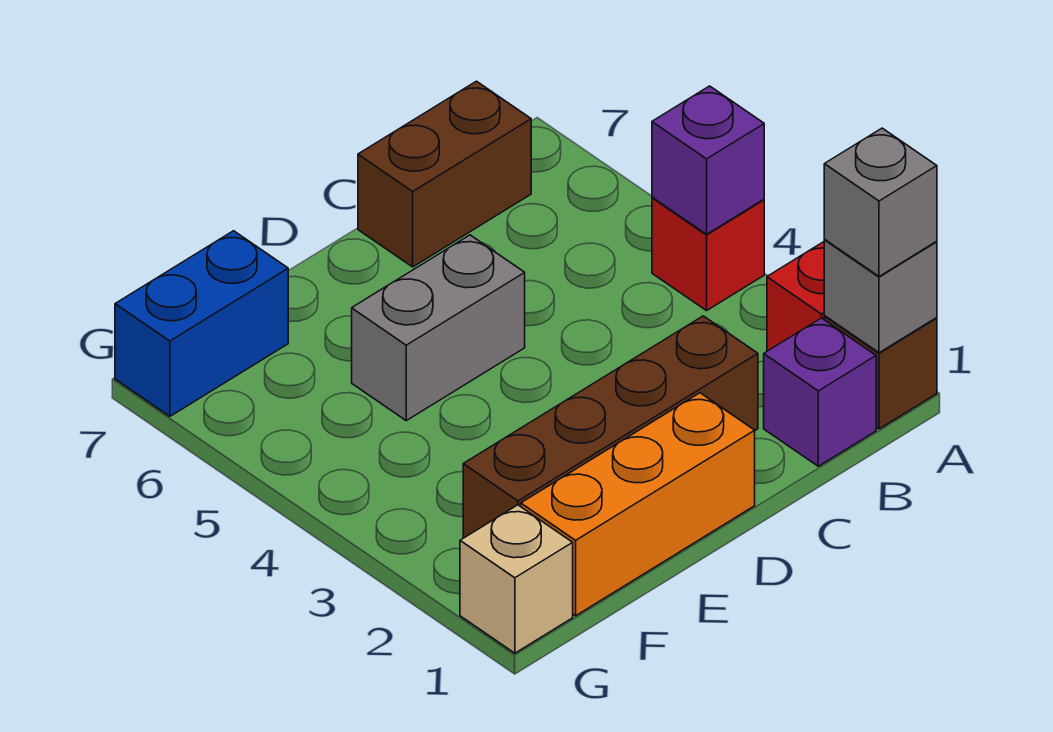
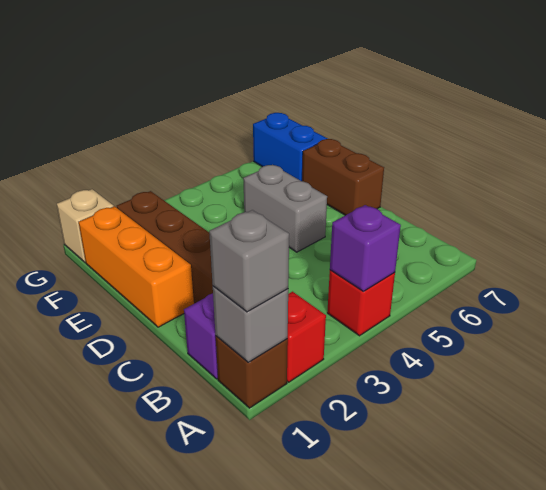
brown brick B7:C7 level 1 -> brown brick D7:E7 level 1

